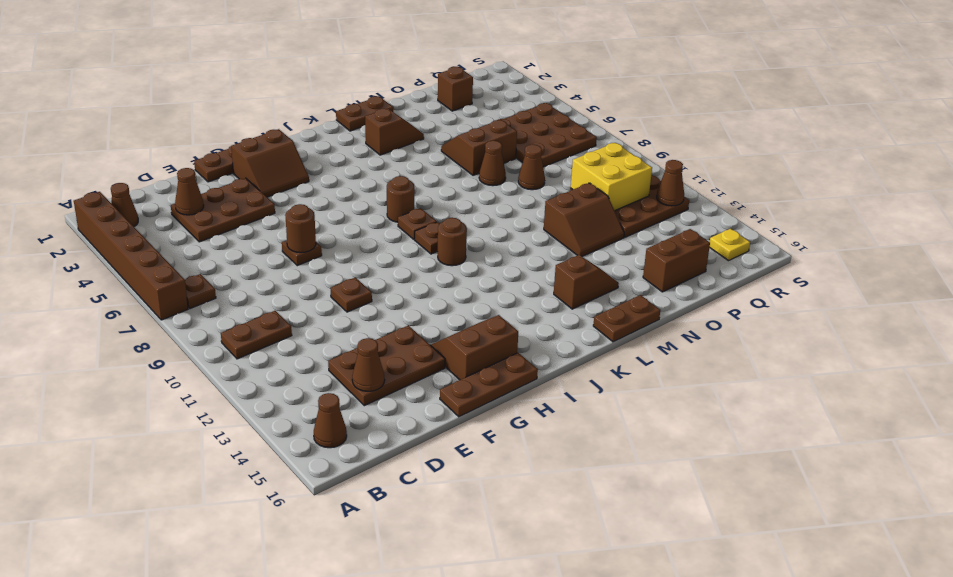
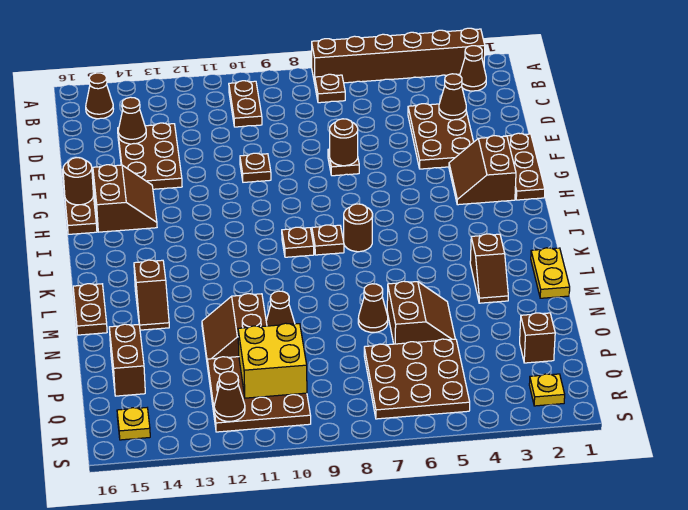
brown round brick J10 level 1 -> brown round brick G16 level 2
brown plate L1:M1 level 1 -> yellow plate L1:M1 level 1
brown cone O8 level 1 -> brown cone N10 level 1
none -> yellow plate R2 level 1

